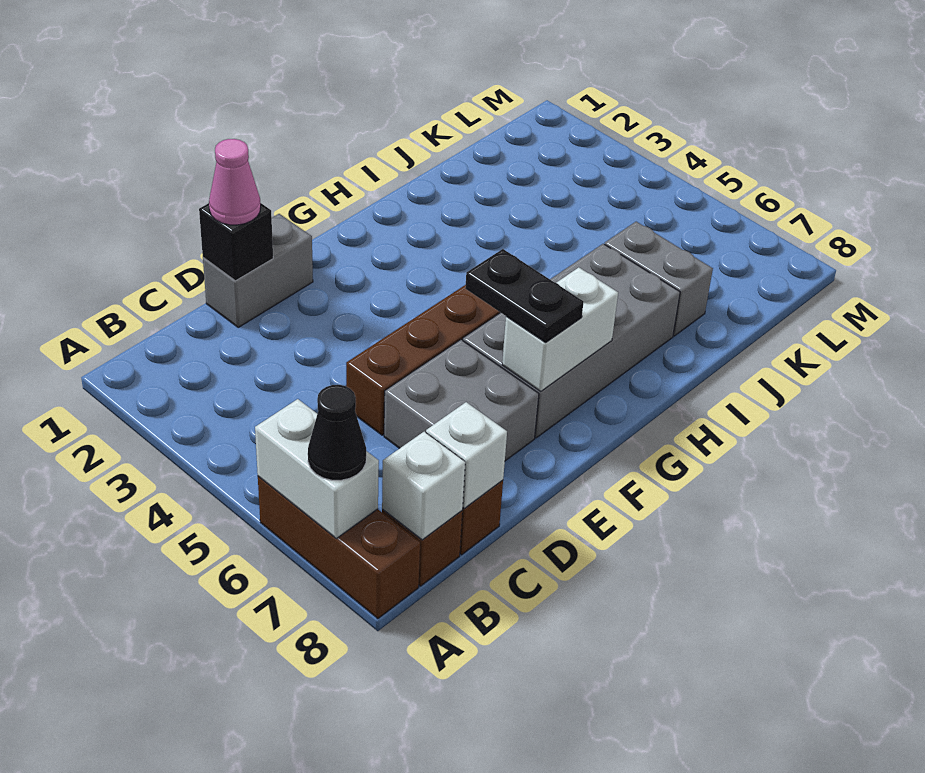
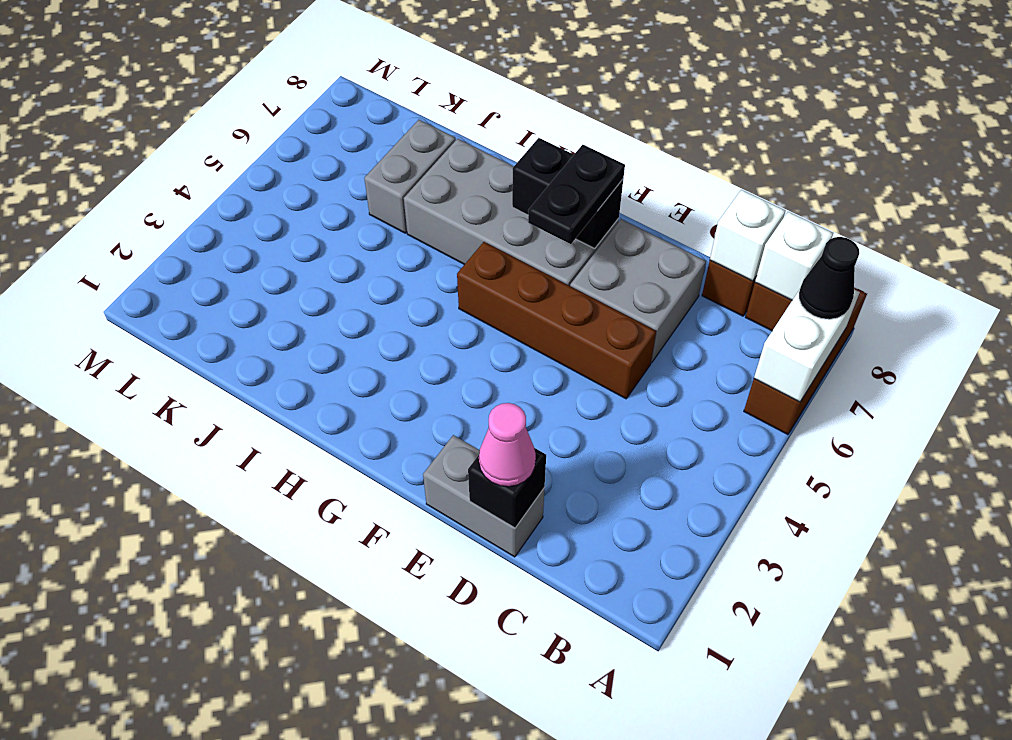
white brick F7:G7 level 2 -> black brick F7:G7 level 2

